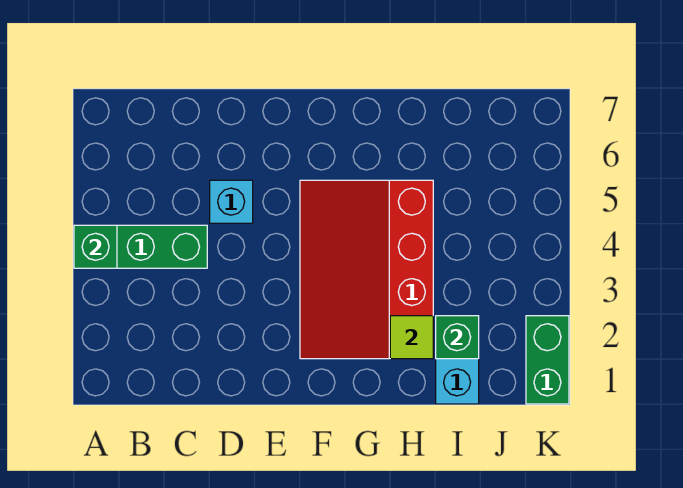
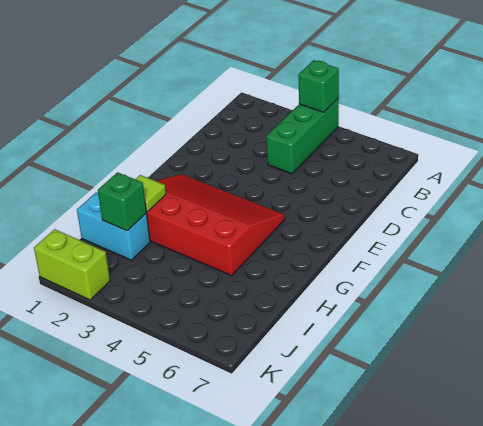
cyan brick D5 level 1 -> none
green brick K1:K2 level 1 -> lime brick K1:K2 level 1

